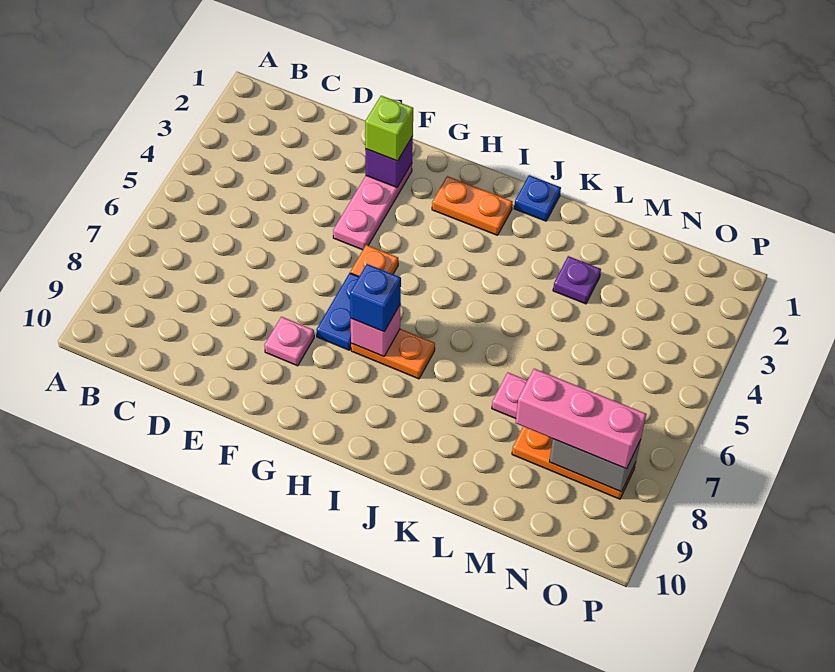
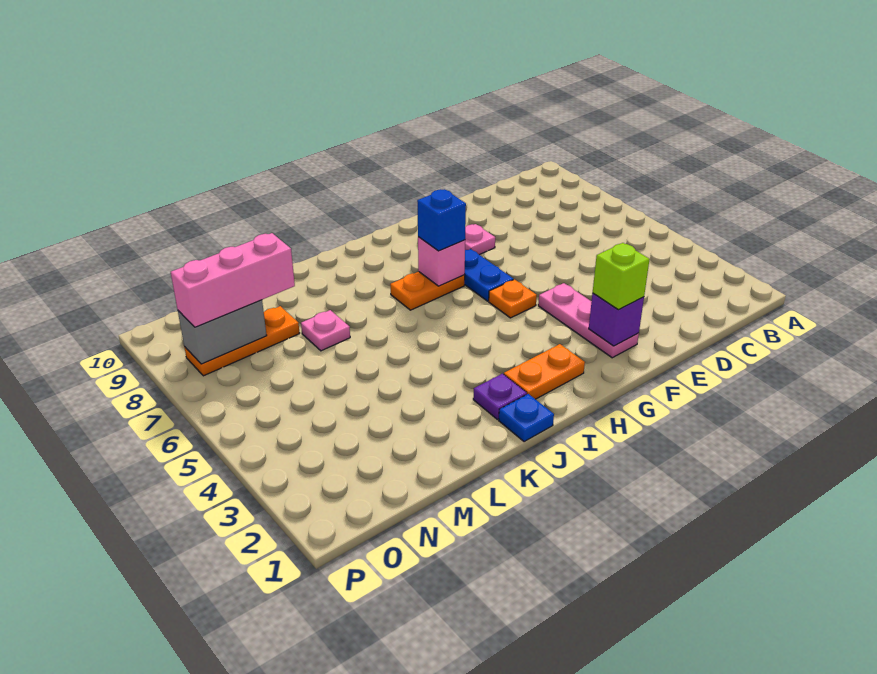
purple plate L3 level 1 -> purple plate J2 level 1

